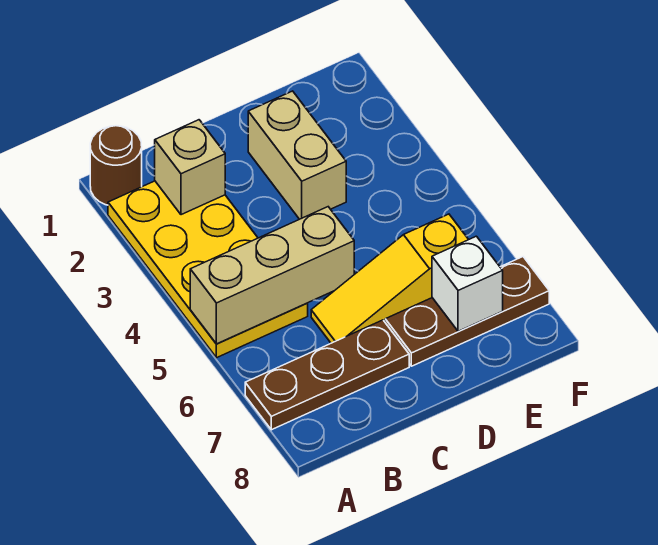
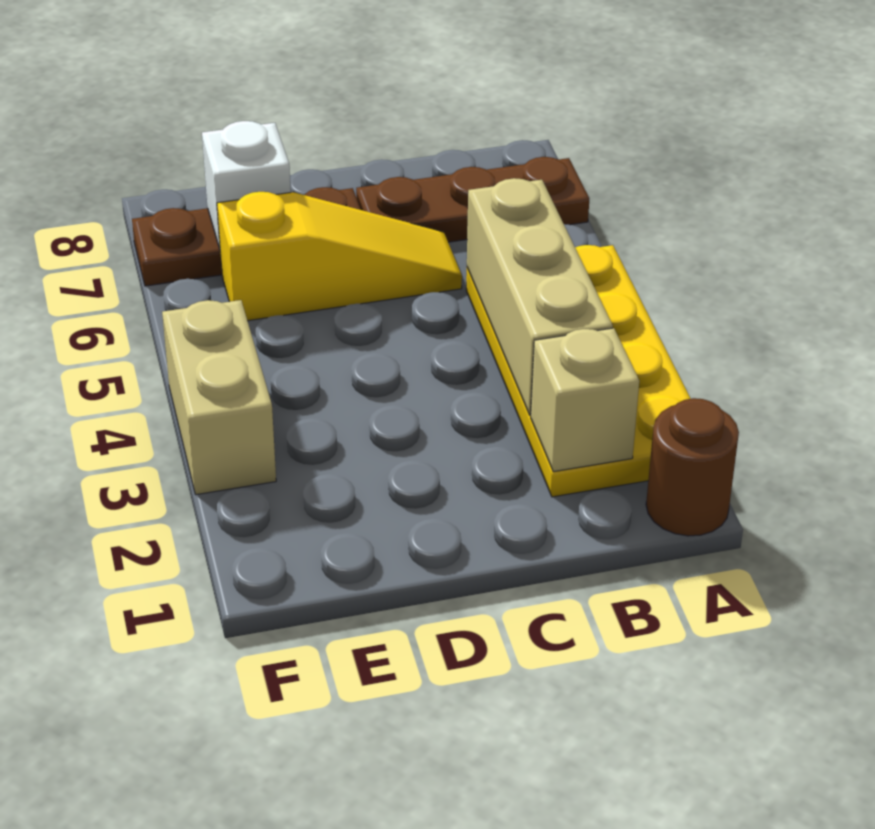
tan brick A5:C5 level 2 -> tan brick B3:B5 level 2
tan brick D2:D3 level 1 -> tan brick F3:F4 level 1

